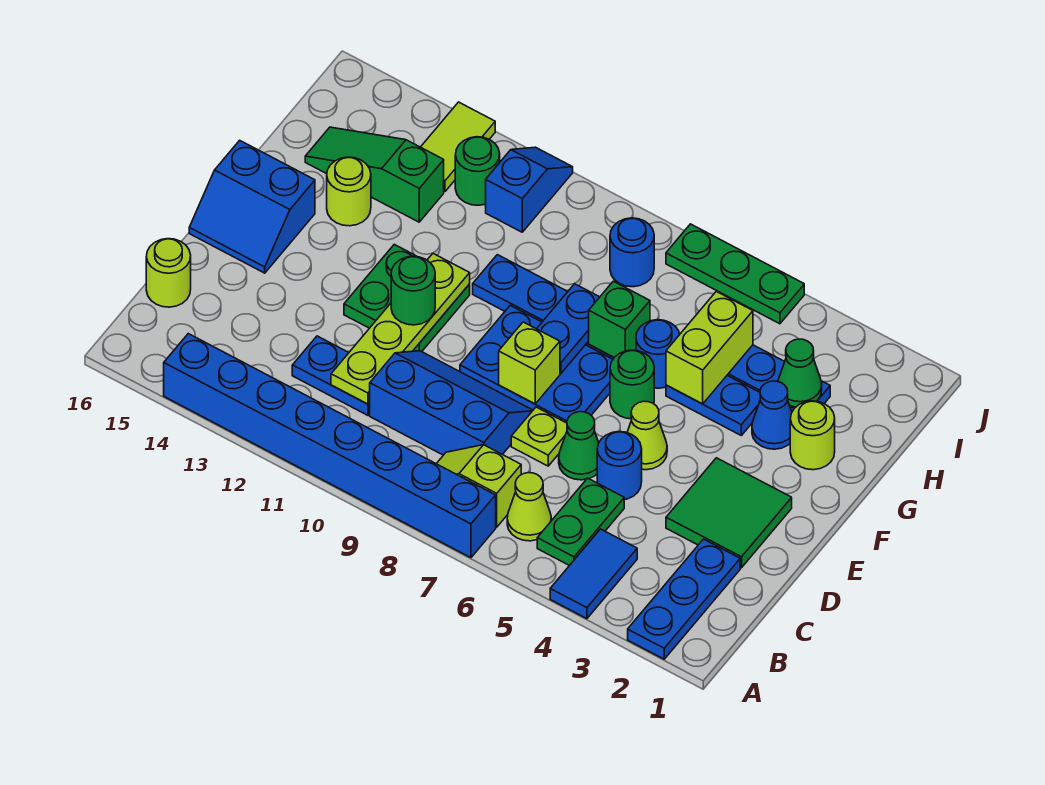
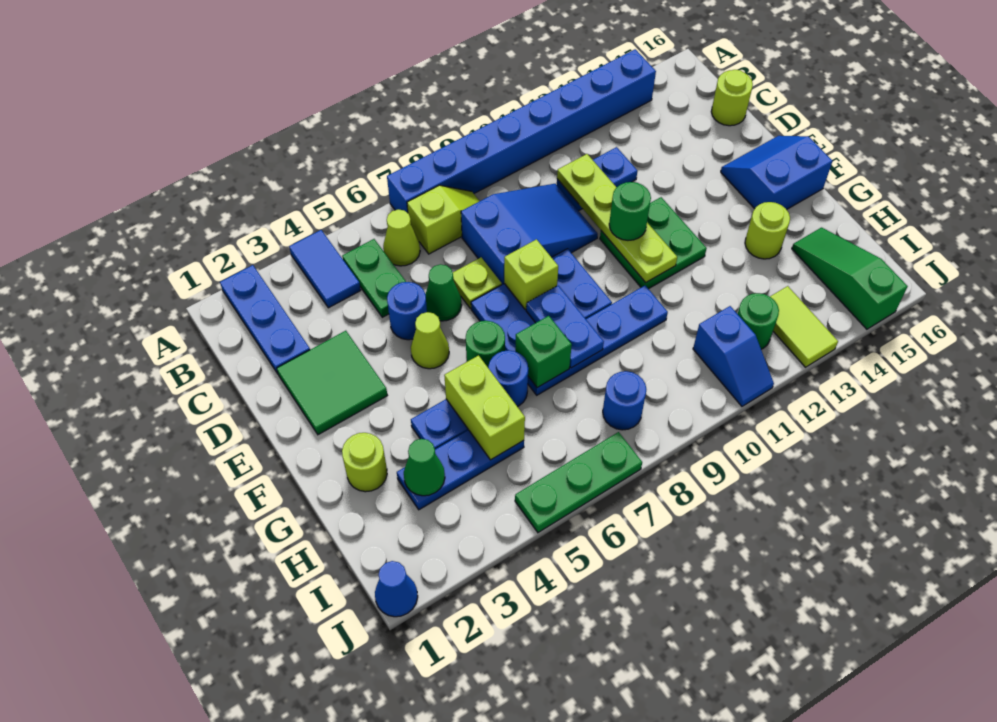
blue slope C8:D10 level 1 top C -> blue slope C8:D10 level 1 top 8
blue cone G3 level 1 -> blue cone J1 level 1
green slope H13:H15 level 1 top 13 -> green slope H15:J15 level 1 top J

